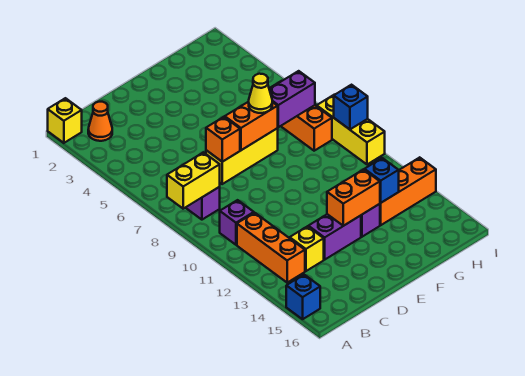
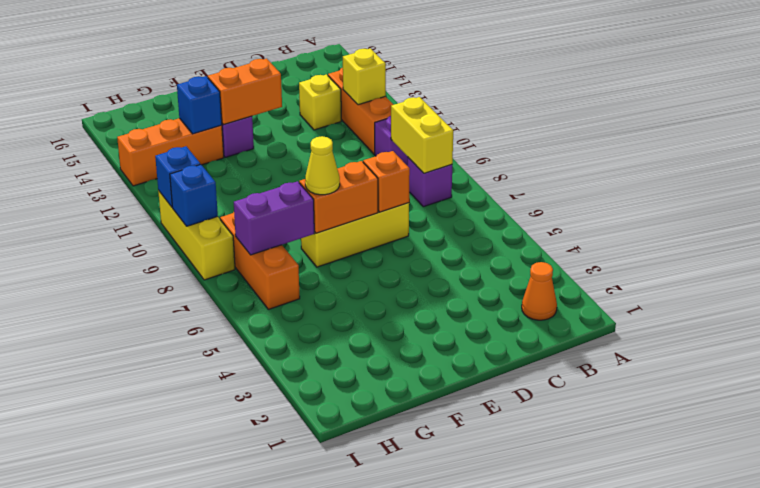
yellow brick A1 level 1 -> yellow brick B12 level 2
yellow brick A8:B8 level 2 -> yellow brick B8:B9 level 2
blue brick A15 level 1 -> blue brick I10 level 2
purple brick D13:E13 level 1 -> none

